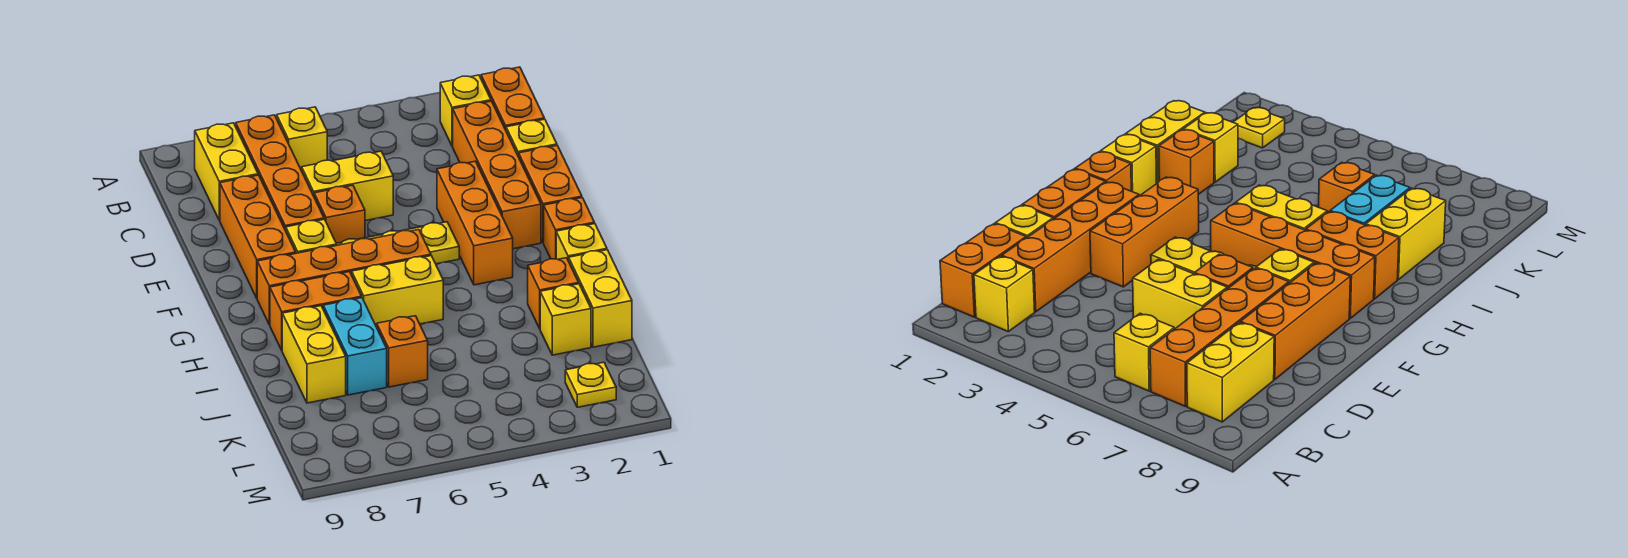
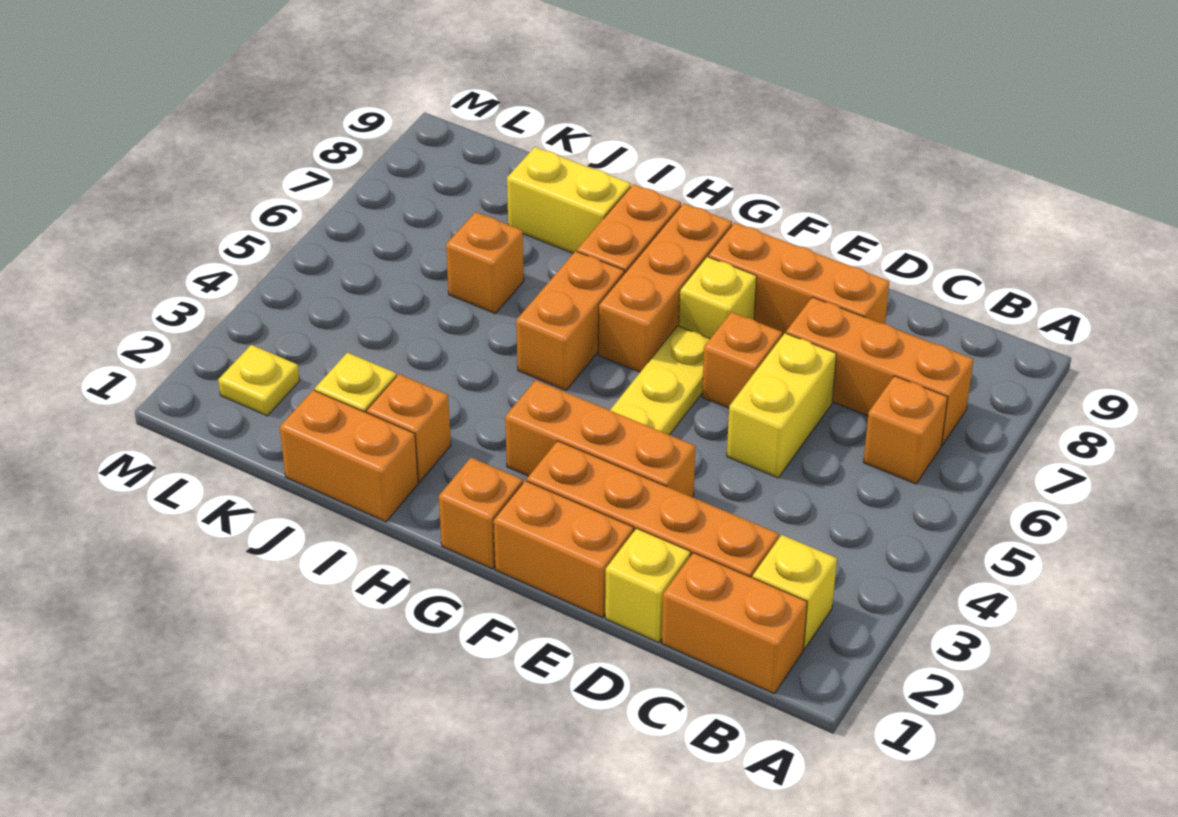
yellow brick B6 level 1 -> orange brick B6 level 1
orange brick B7:E7 level 1 -> orange brick B7:D7 level 1
yellow brick B8:C8 level 1 -> none
orange brick G5:G8 level 1 -> orange brick G6:G8 level 1
yellow brick H1 level 1 -> none
yellow brick H5:H6 level 1 -> orange brick H5:H6 level 1
yellow brick I1:J1 level 1 -> orange brick I1:J1 level 1
cyan brick I7:J7 level 1 -> none

